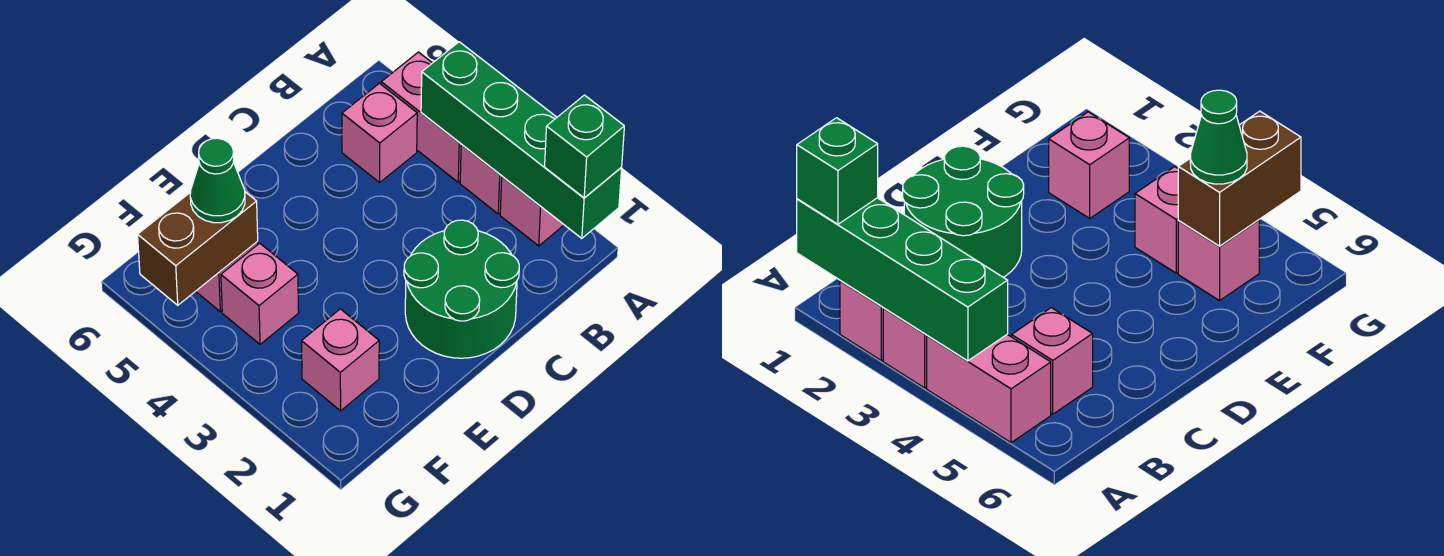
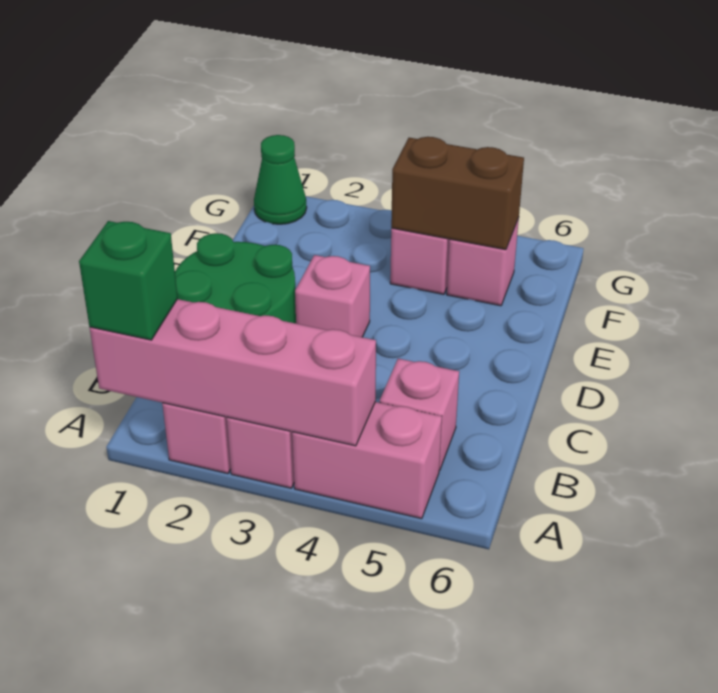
green brick A1:A4 level 2 -> pink brick A1:A4 level 2
pink brick F2 level 1 -> pink brick D3 level 1
brown brick F5:G5 level 2 -> brown brick F4:F5 level 2
green cone F5 level 3 -> green cone G1 level 1

